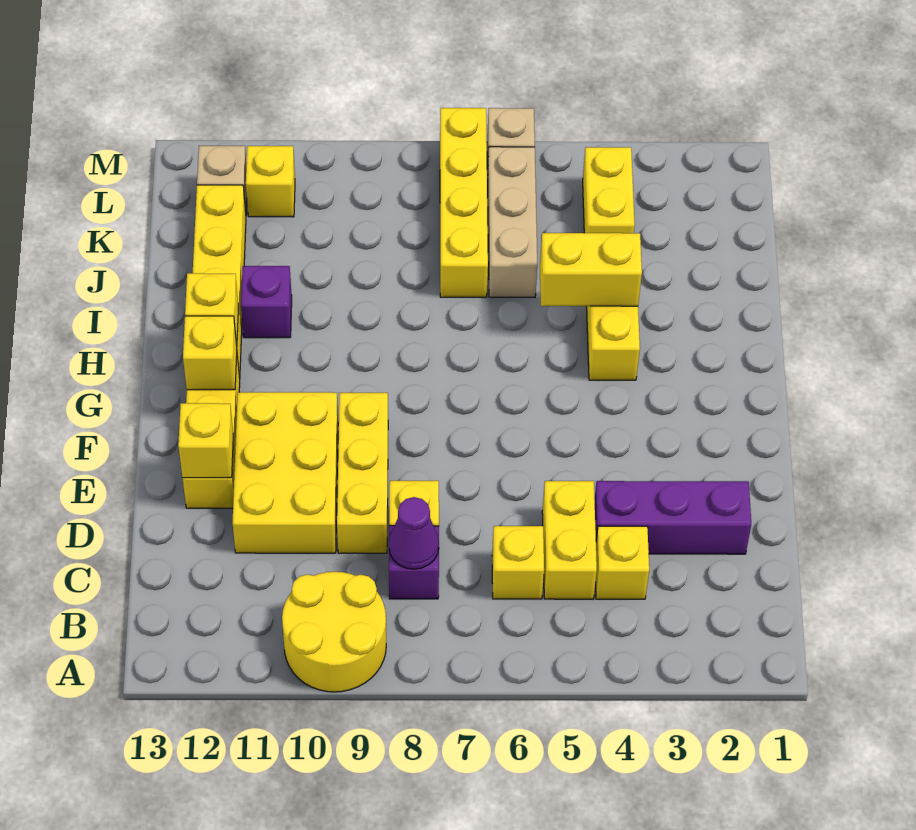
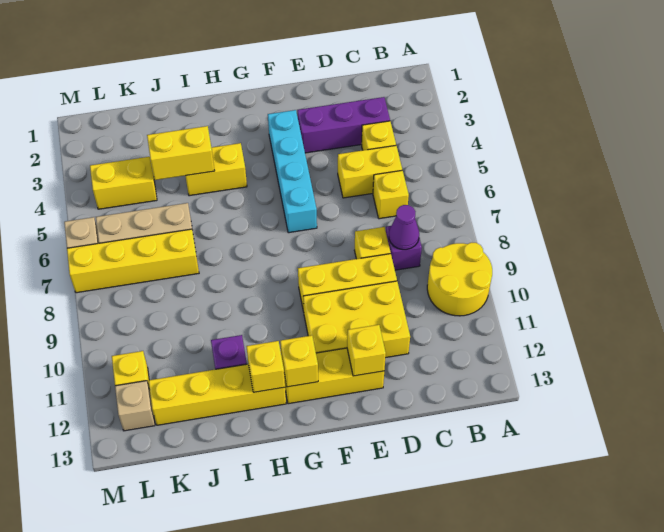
purple brick D2:D4 level 1 -> purple brick C3:E3 level 1
none -> cyan brick F3:F6 level 1
yellow brick I4:I5 level 2 -> yellow brick I4:J4 level 2

